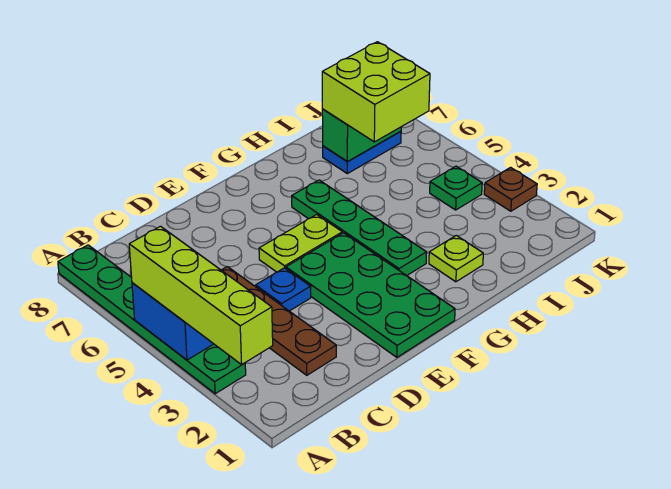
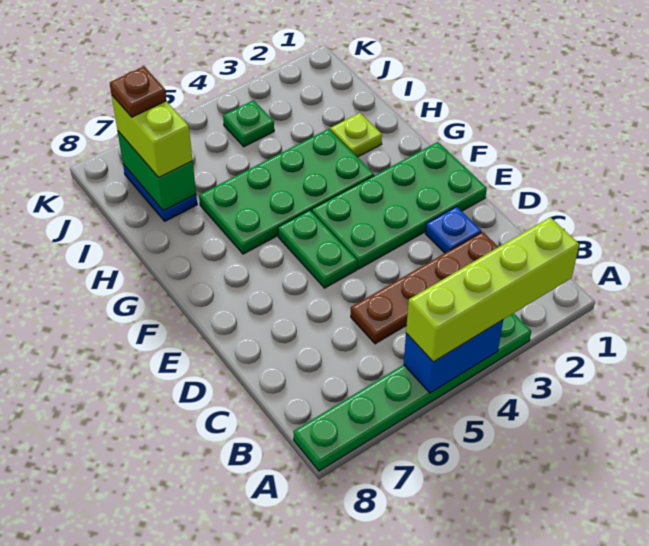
blue plate D4 level 1 -> blue plate D2 level 1
lime plate E5:F5 level 1 -> green plate E5:F5 level 1
green plate G3:G6 level 1 -> green plate G3:H6 level 1
lime brick I6:J7 level 3 -> lime brick I7:J7 level 3
brown plate K3 level 1 -> brown plate J7 level 4

